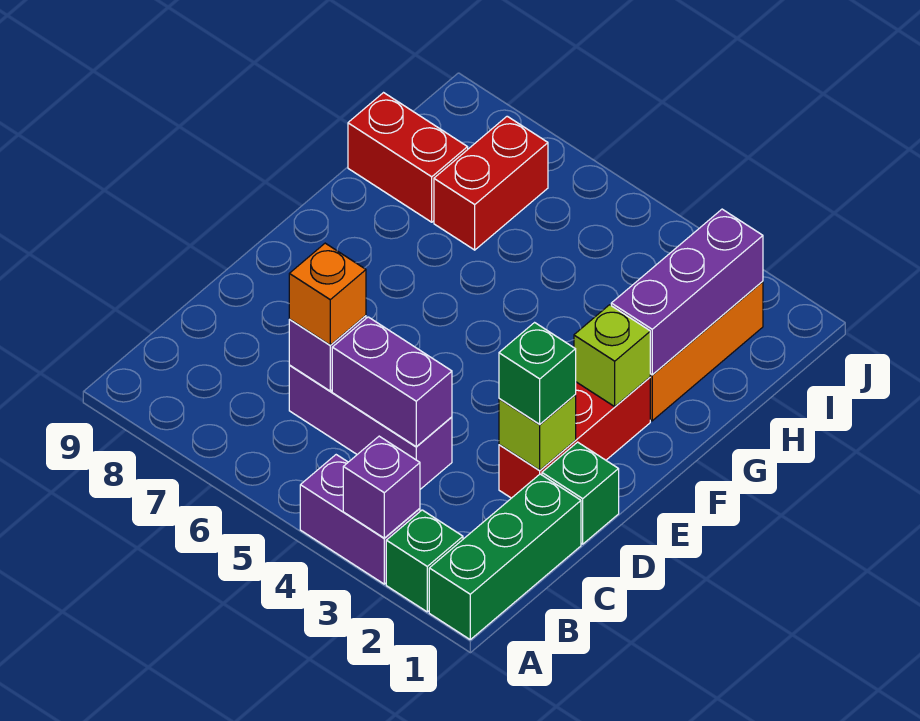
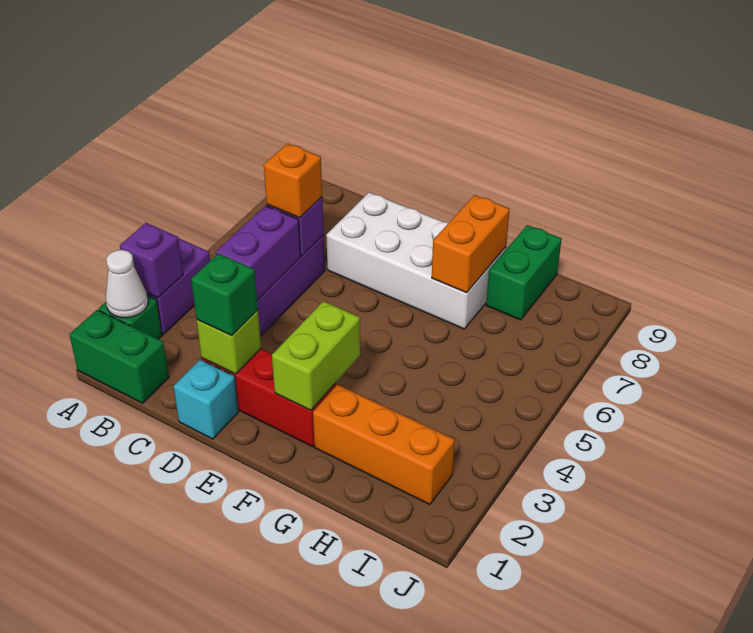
green brick A1:C1 level 1 -> green brick A1:B1 level 1
none -> white cone A2 level 2
green brick D1 level 1 -> cyan brick D1 level 1
none -> white brick D7:G8 level 1
lime brick F2 level 2 -> lime brick F2:F3 level 2
purple brick G2:I2 level 2 -> none
none -> orange brick G7:G8 level 2
red brick H7:I7 level 1 -> none
red brick H8:H9 level 1 -> green brick H8:H9 level 1

